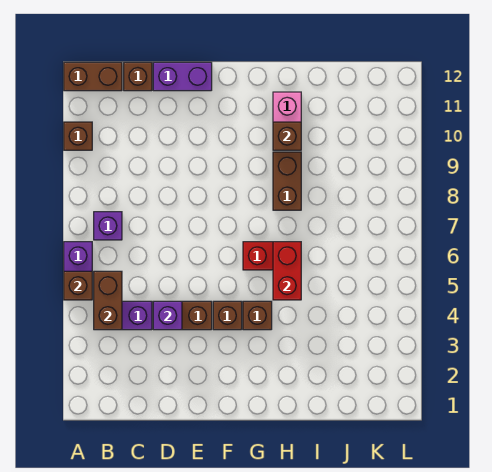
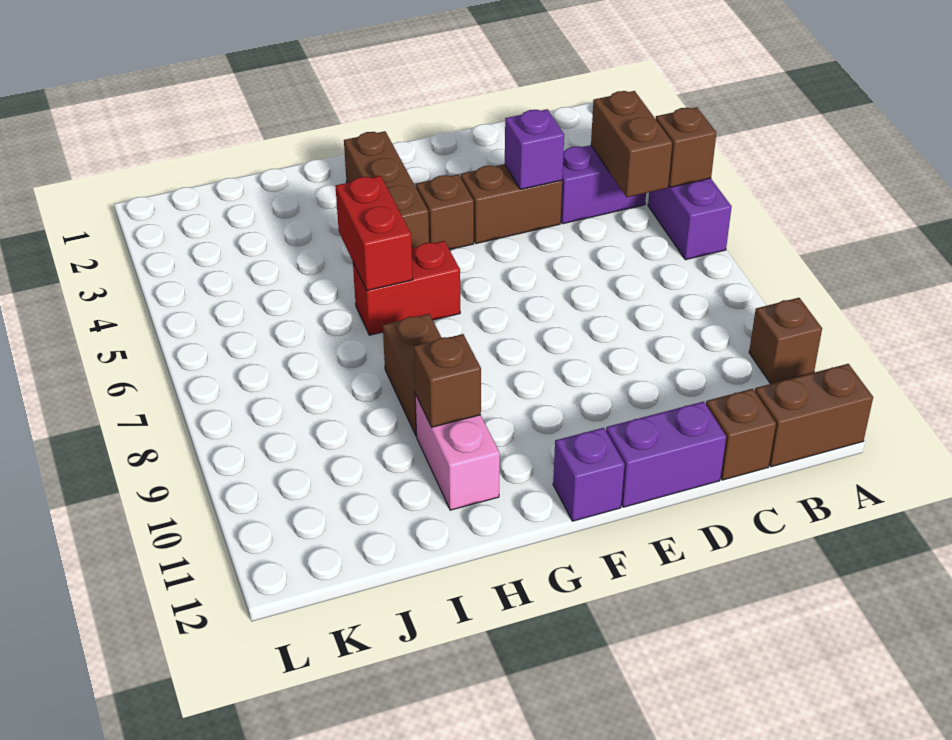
purple brick B7 level 1 -> purple brick F12 level 1
brown brick G4 level 1 -> brown brick G2:G4 level 1

